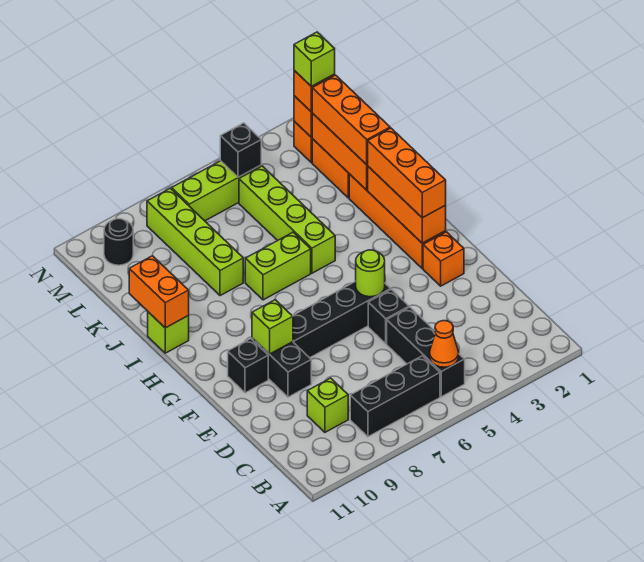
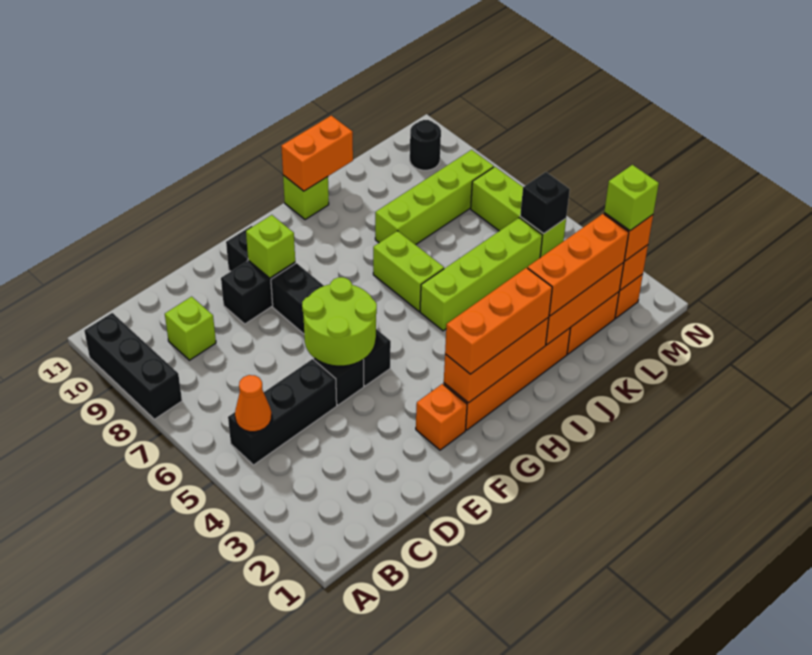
black brick B6:B8 level 1 -> black brick A8:A10 level 1
lime round brick F5 level 2 -> lime round brick E5:F6 level 2

